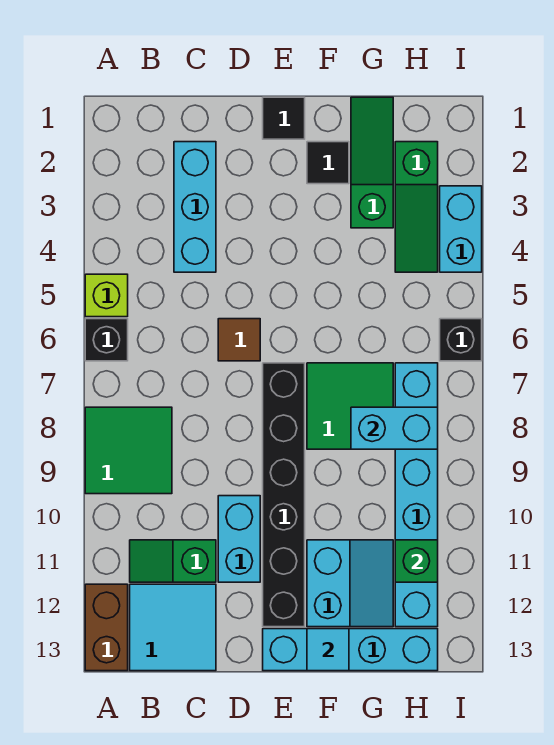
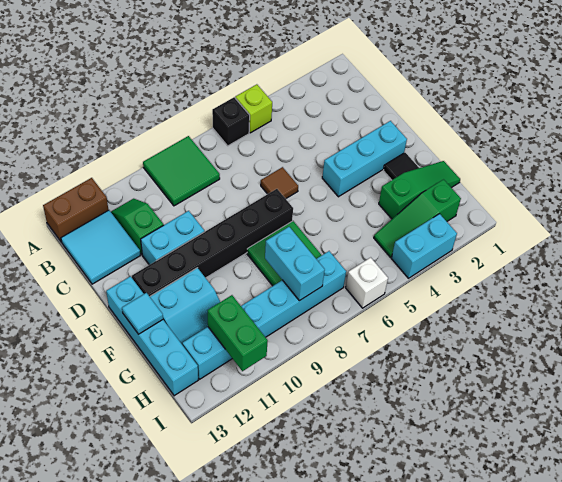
cyan brick C2:C4 level 1 -> cyan brick E2:E4 level 1
black tile E1 level 1 -> none
green brick H11 level 2 -> green brick H11:I11 level 2
black brick I6 level 1 -> white brick I6 level 1

